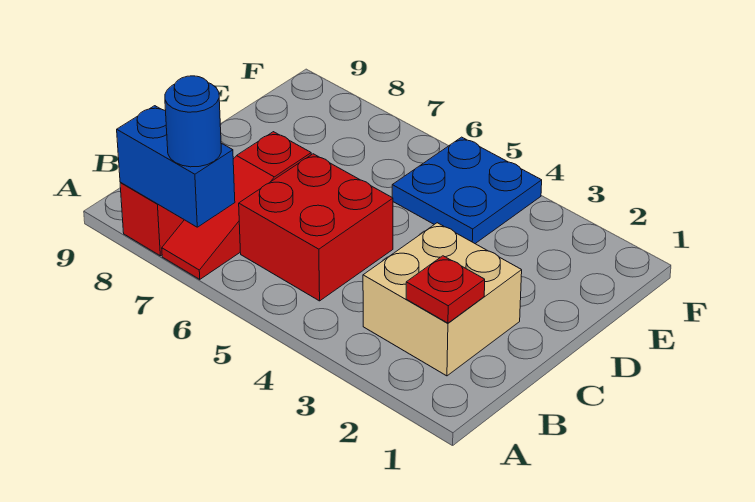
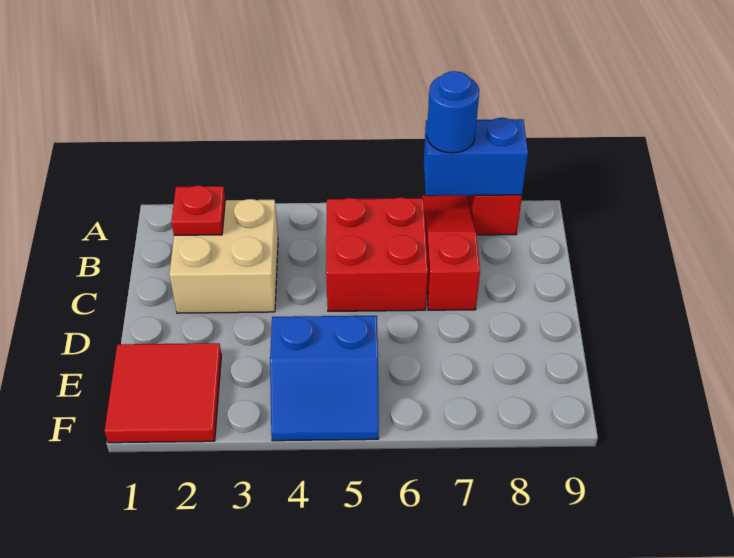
none -> red tile E1:F2 level 1
blue plate E4:F5 level 1 -> blue slope E4:F5 level 1 top E

